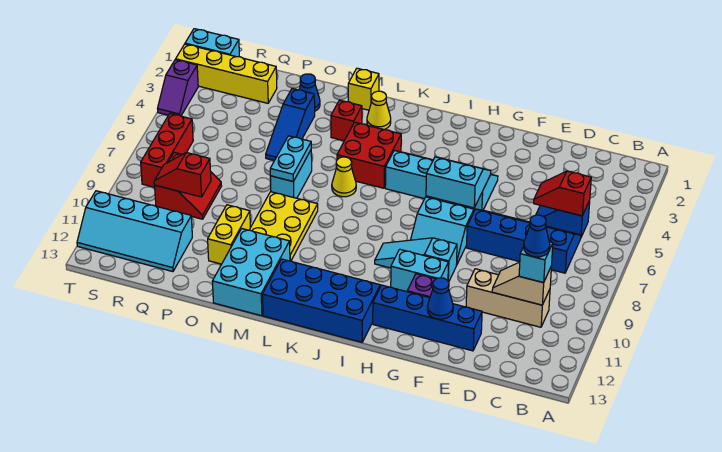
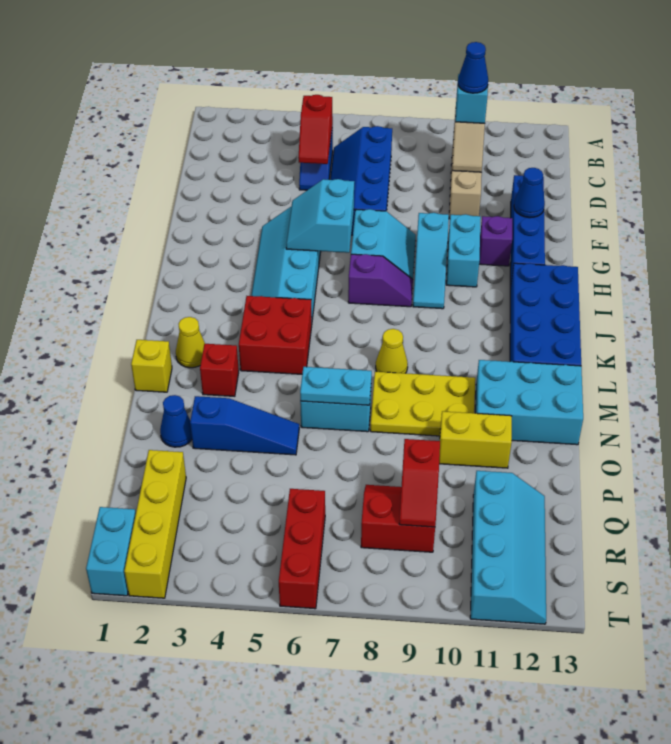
yellow cone L6 level 1 -> yellow cone L8 level 1
red brick S6:S8 level 1 -> red brick R6:T6 level 1
purple slope T3:T4 level 1 top 3 -> purple slope I7:I8 level 1 top 7

